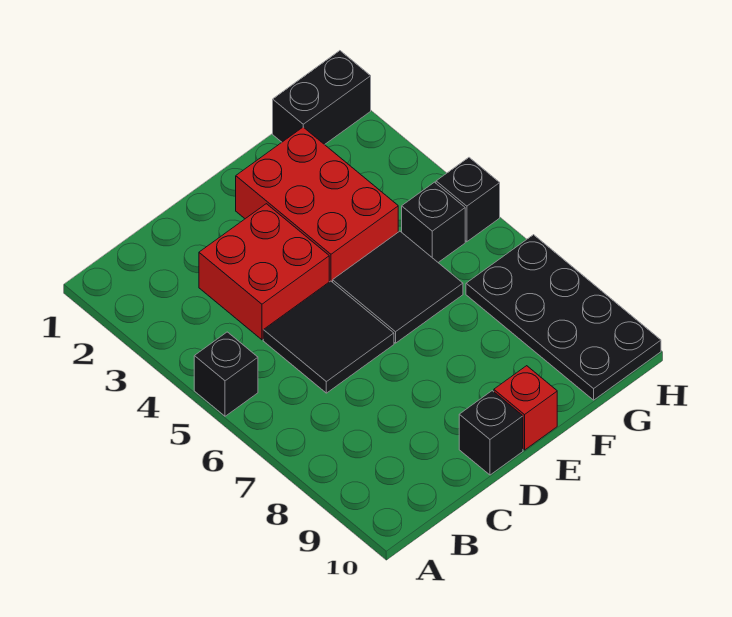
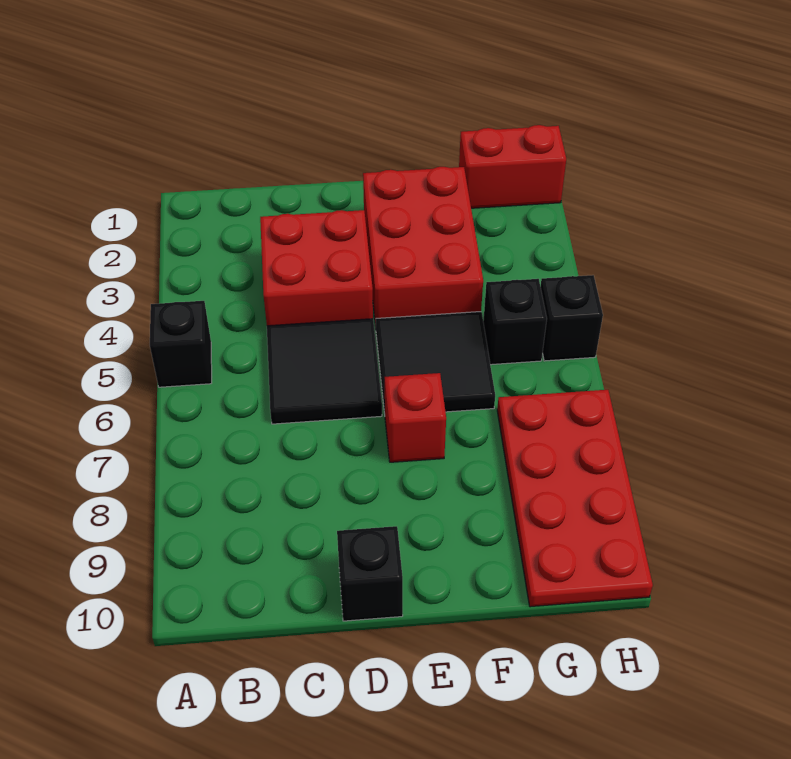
red brick E10 level 1 -> red brick E7 level 1
black brick G1:H1 level 1 -> red brick G1:H1 level 1
black plate G7:H10 level 1 -> red plate G7:H10 level 1

